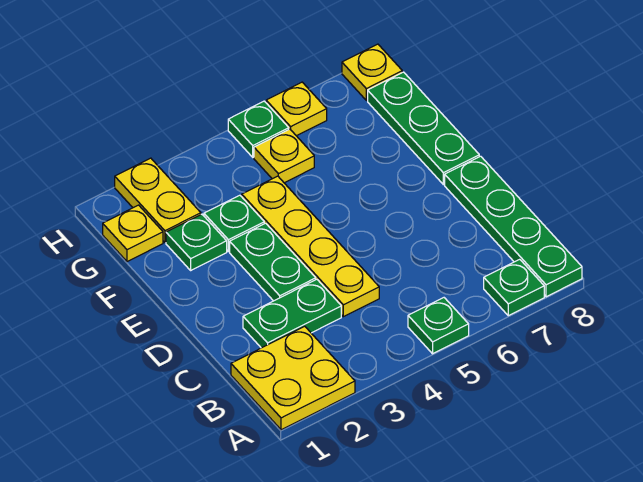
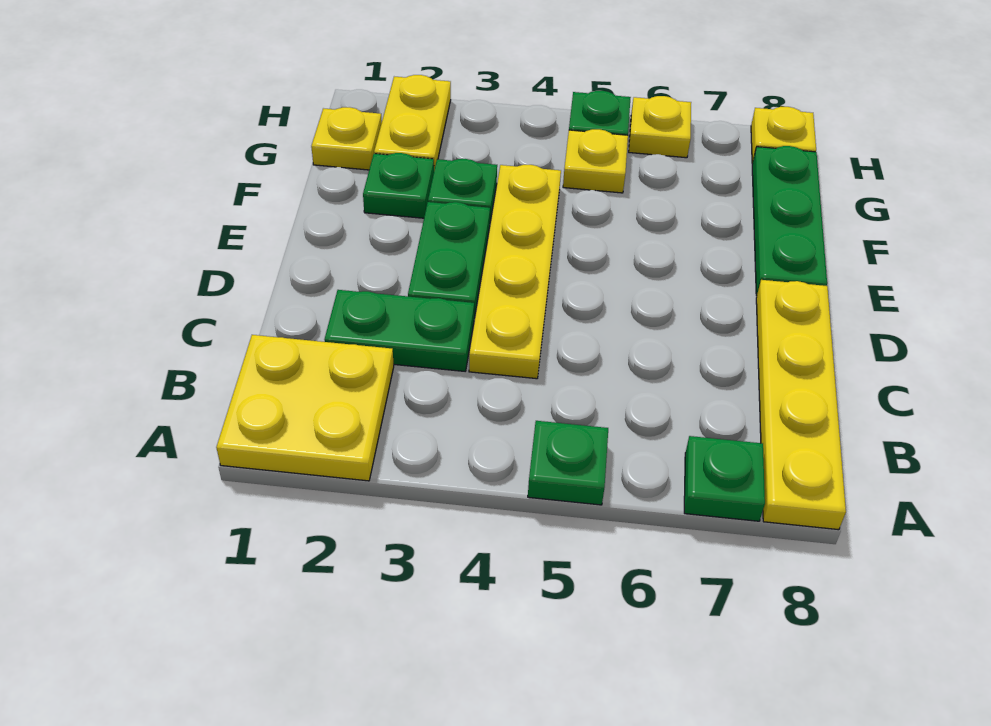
green plate A8:D8 level 1 -> yellow plate A8:D8 level 1

